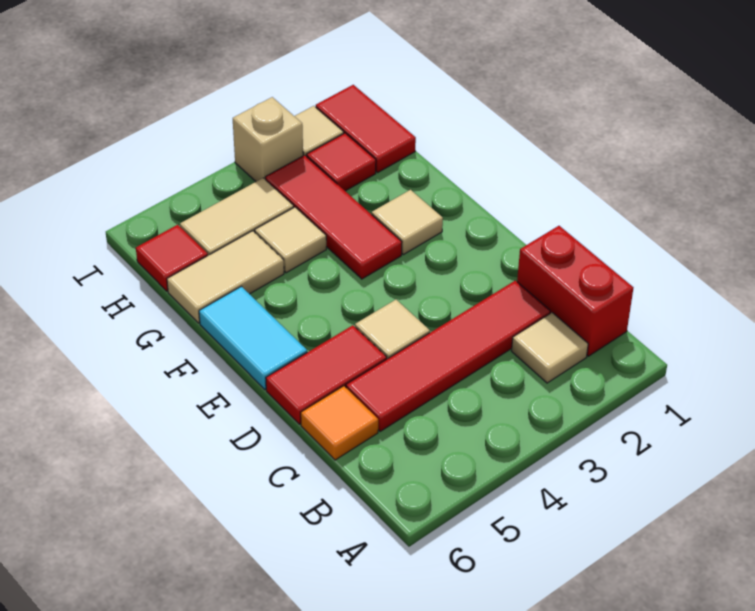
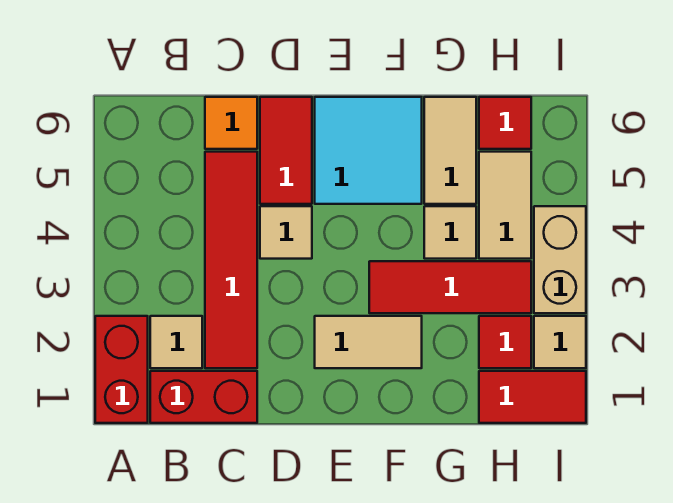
none -> red brick A1:A2 level 1
cyan tile E6:F6 level 1 -> cyan tile E5:F6 level 1
tan tile F2 level 1 -> tan tile E2:F2 level 1
tan brick I3 level 1 -> tan brick I3:I4 level 1

